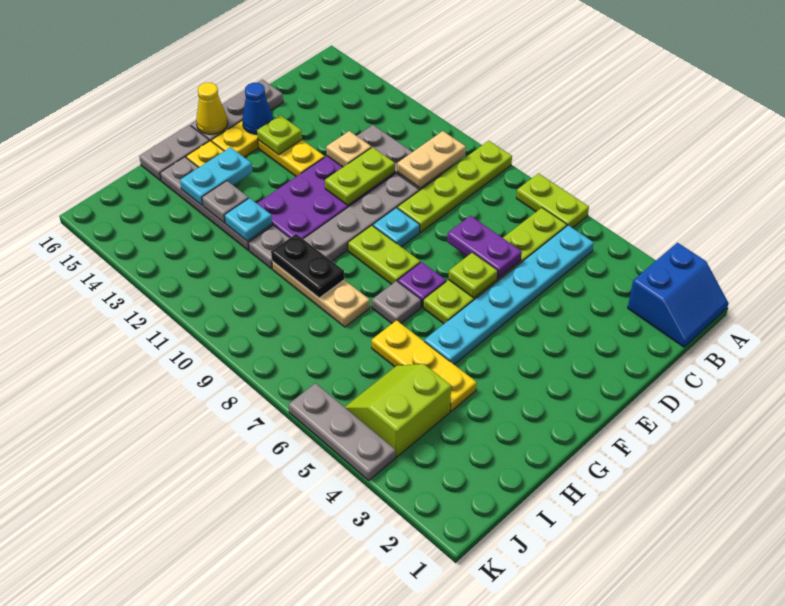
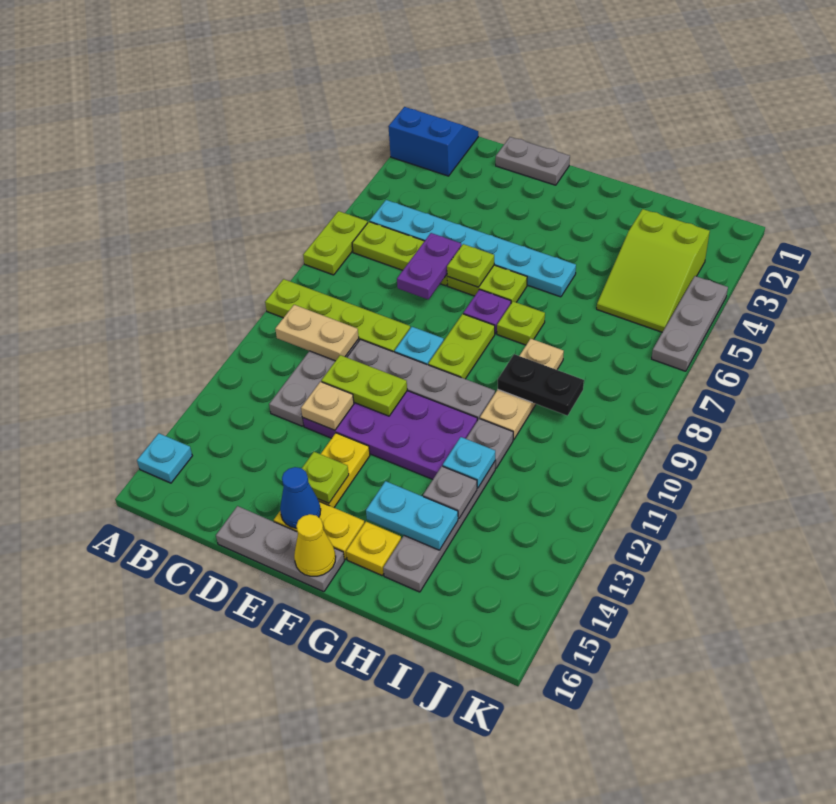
none -> cyan plate A15 level 1
grey plate G7 level 1 -> lime plate G7 level 1
grey plate G16:H16 level 1 -> grey plate D1:E1 level 1
yellow plate H4:H6 level 1 -> none
black plate H9:H10 level 2 -> black plate H9:I9 level 2
lime slope I4:J5 level 1 top 4 -> lime slope I3:J5 level 1 top 3

